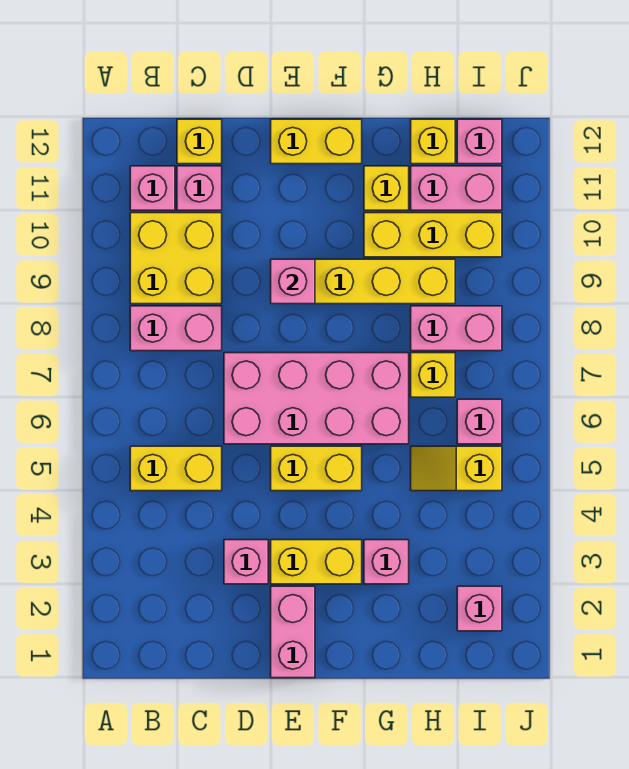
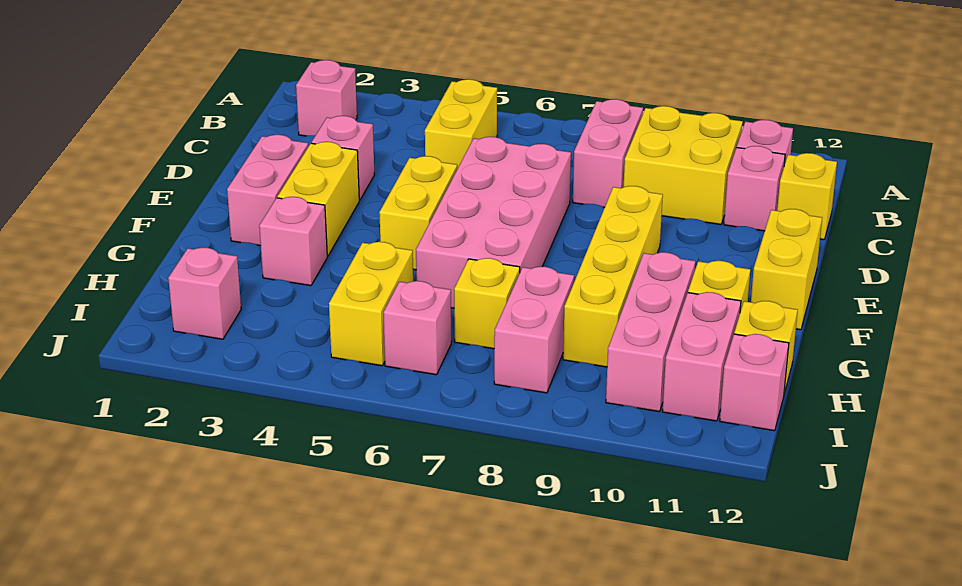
pink brick E1:E2 level 1 -> pink brick E2:F2 level 1
pink brick E9 level 2 -> pink brick B2 level 1
yellow brick G10:I10 level 1 -> pink brick G10:I10 level 1
yellow slope H5:I5 level 1 top I -> yellow brick H5:I5 level 1

